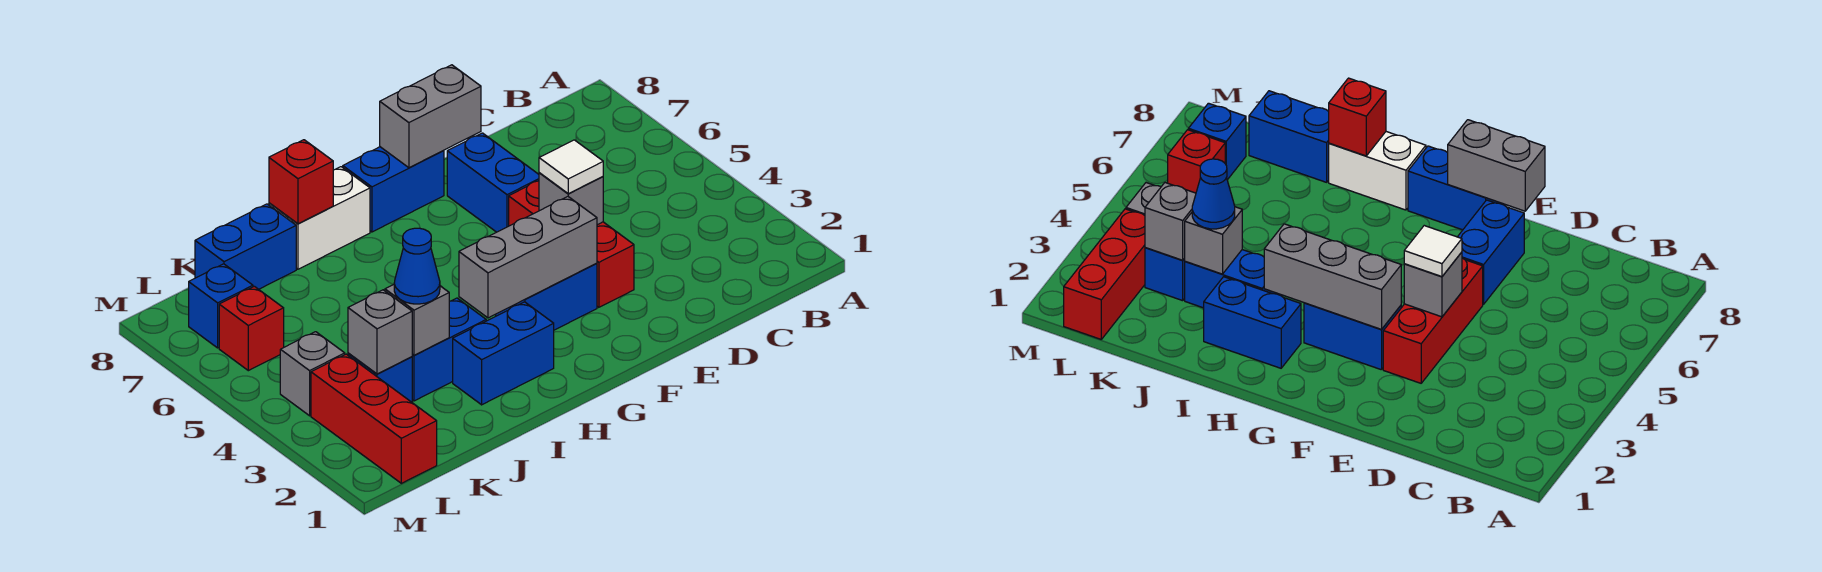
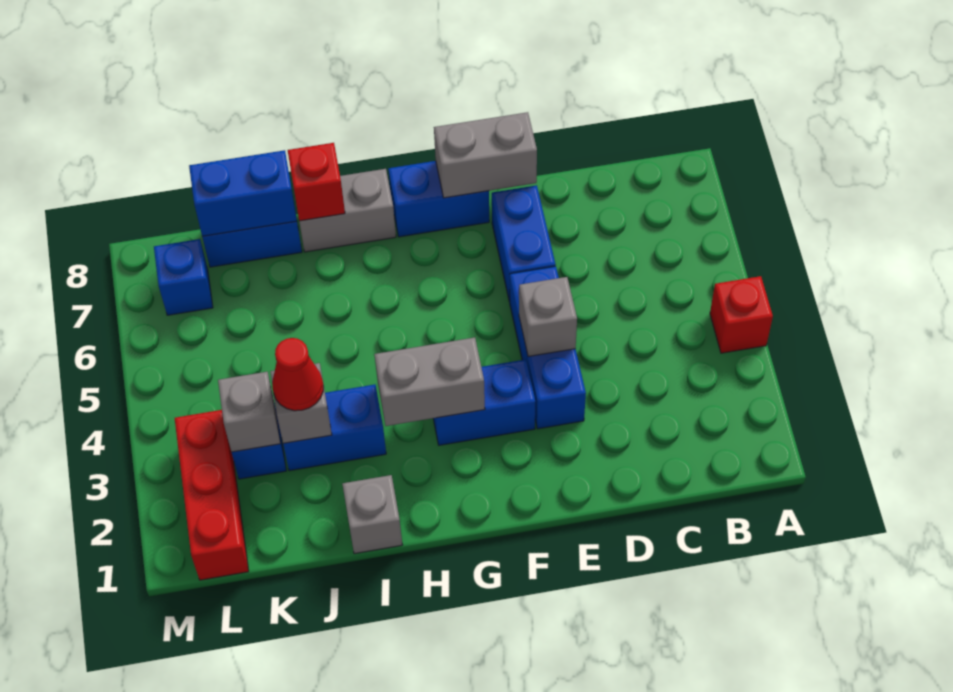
red brick E3:E5 level 1 -> blue brick E3:E5 level 1
white tile E4 level 3 -> none
grey brick F3:H3 level 2 -> grey brick G3:H3 level 2
blue brick H2:I2 level 1 -> blue brick J8:K8 level 2
white brick H8:I8 level 1 -> grey brick H8:I8 level 1
blue cone J3 level 3 -> red cone J3 level 3
grey brick L4 level 1 -> grey brick I1 level 1
red brick L6 level 1 -> red brick A4 level 1

